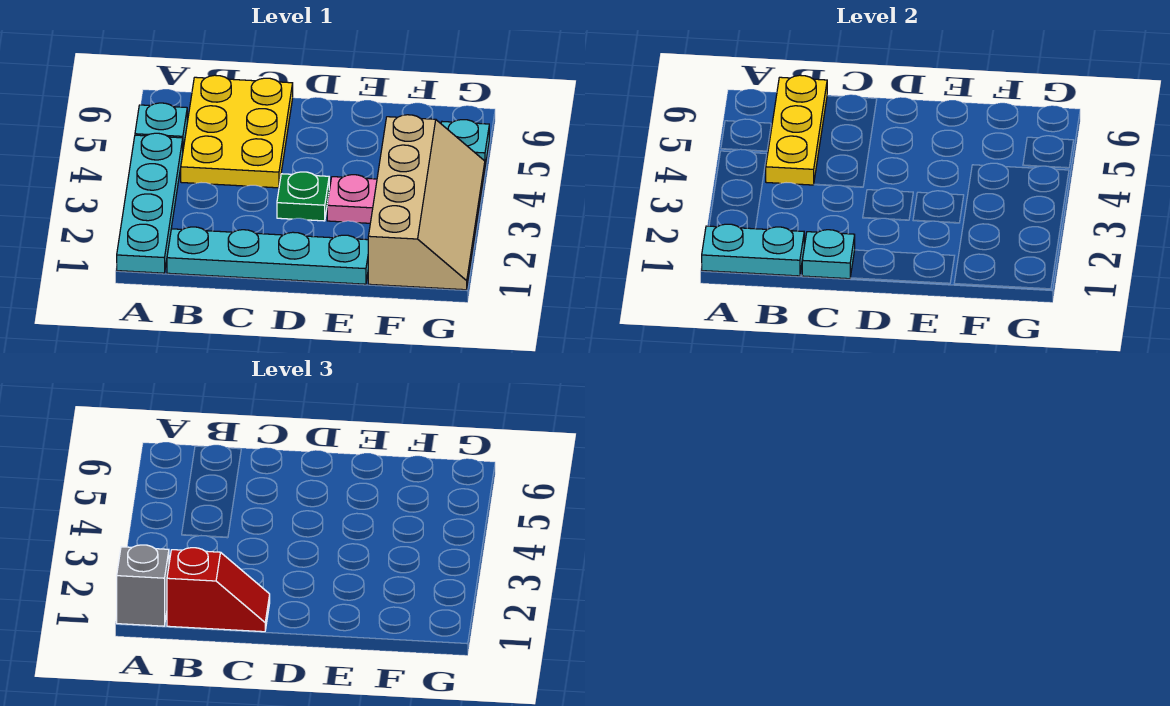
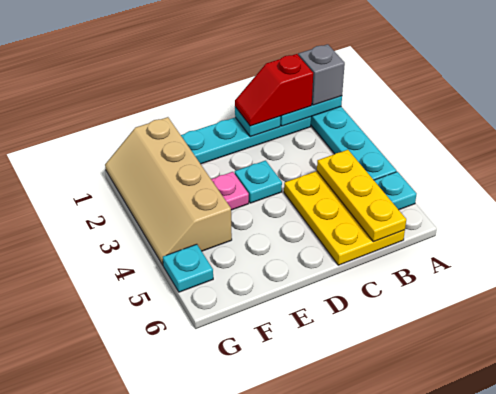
green plate D3 level 1 -> cyan plate D3 level 1

